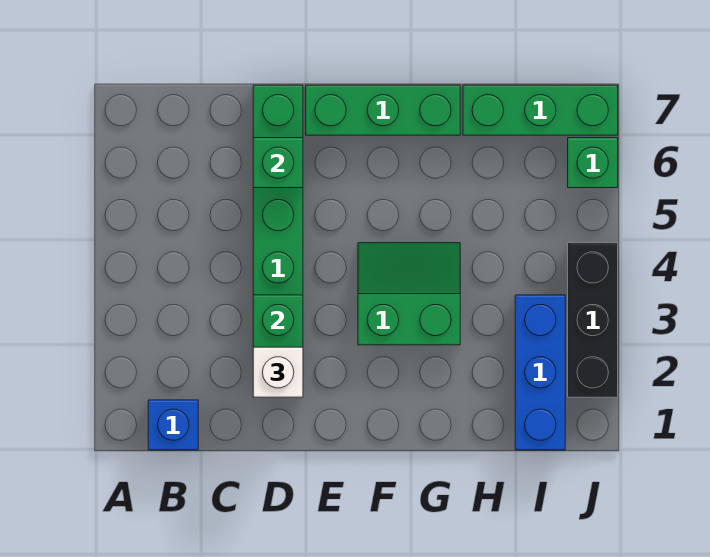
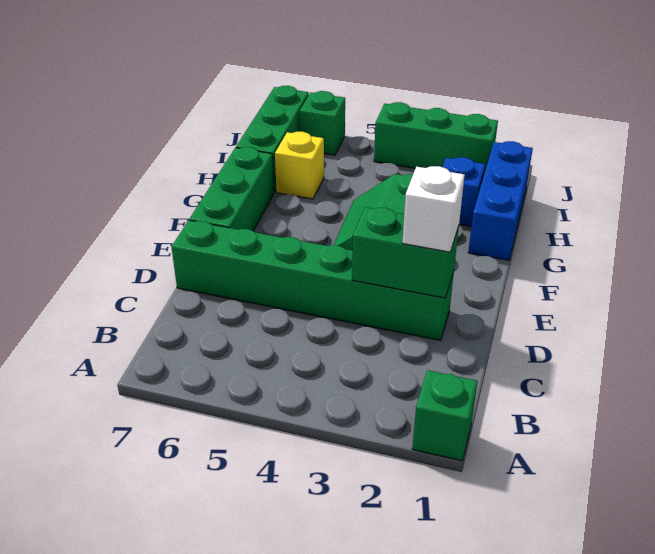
blue brick B1 level 1 -> blue brick H2 level 1
green brick D6 level 2 -> green brick A1 level 1
none -> yellow brick H6 level 1
blue brick I1:I3 level 1 -> blue brick G1:I1 level 1
black brick J2:J4 level 1 -> green brick J2:J4 level 1

